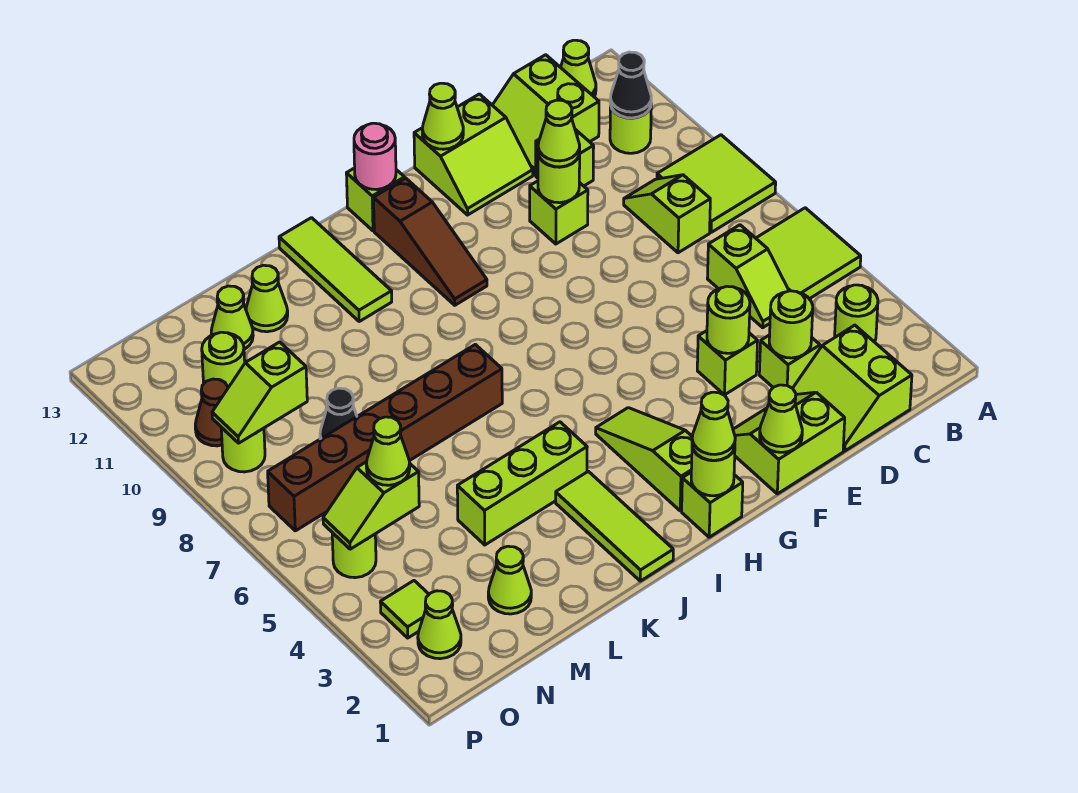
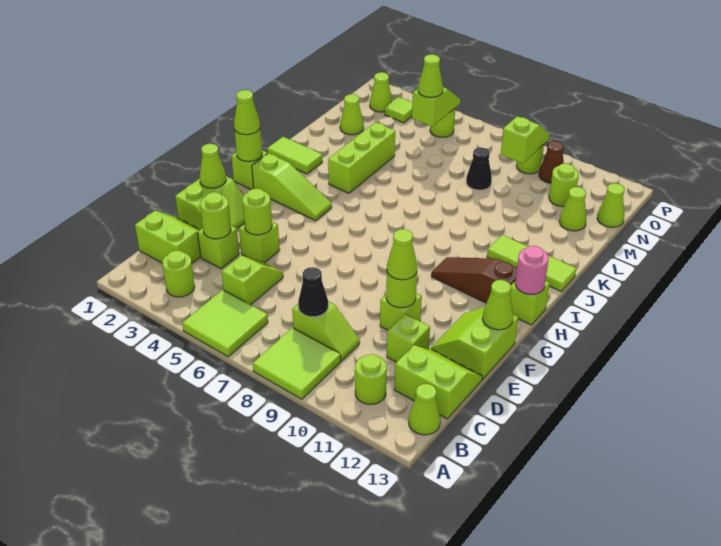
black cone B11 level 2 -> black cone C8 level 2
lime slope C5:C6 level 1 top 6 -> lime slope C5:D5 level 1 top C
lime tile J1:J3 level 1 -> lime tile J1:J2 level 1
brown brick J7:O7 level 1 -> none
lime cone L12 level 1 -> lime cone N13 level 1

